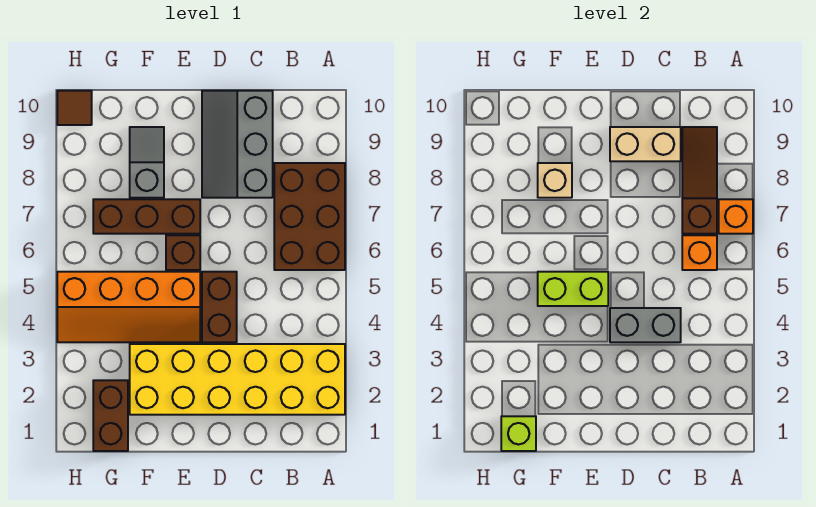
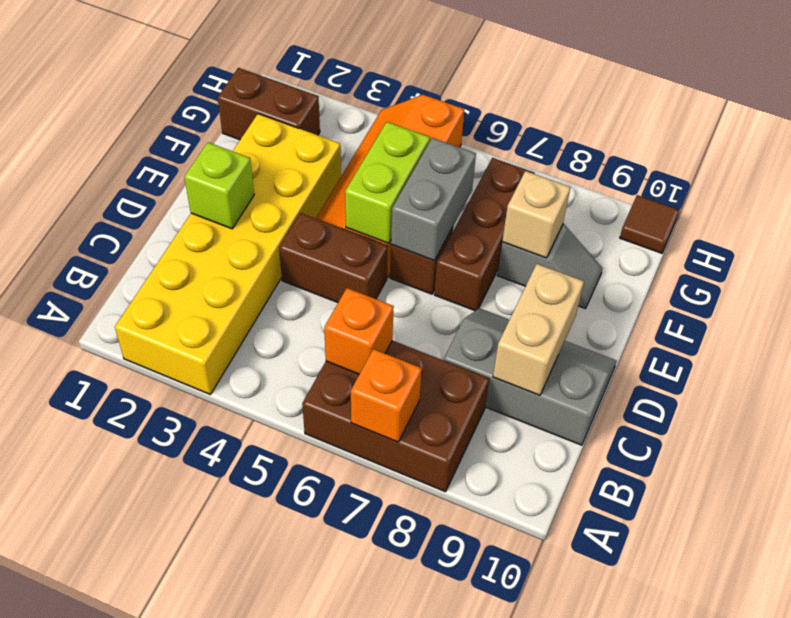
brown slope B7:B9 level 2 top 7 -> none
grey brick C4:D4 level 2 -> grey brick E6:F6 level 2
lime brick G1 level 2 -> lime brick D2 level 2

